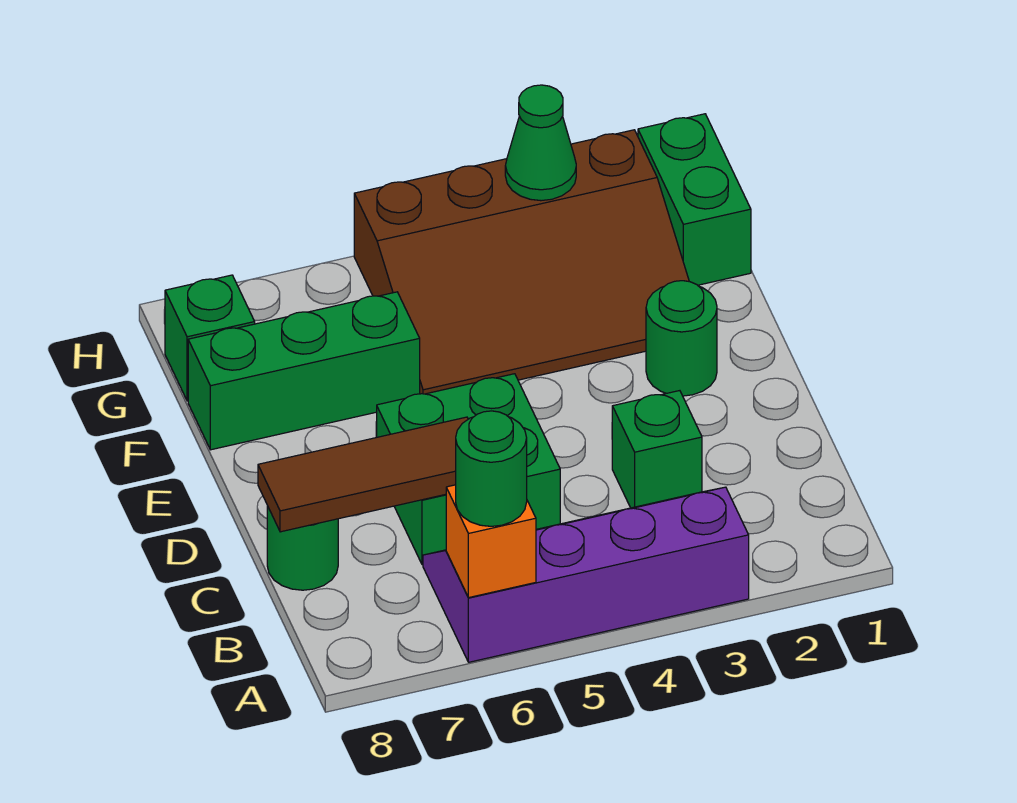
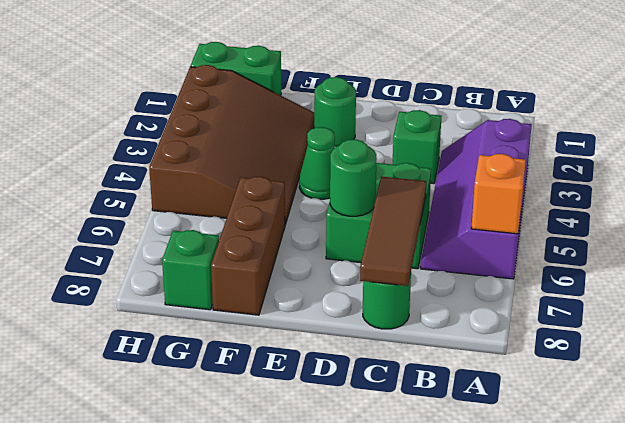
green round brick A6 level 3 -> green round brick D6 level 2
green brick F6:F8 level 1 -> brown brick F6:F8 level 1
green cone H3 level 2 -> green cone E4 level 1

